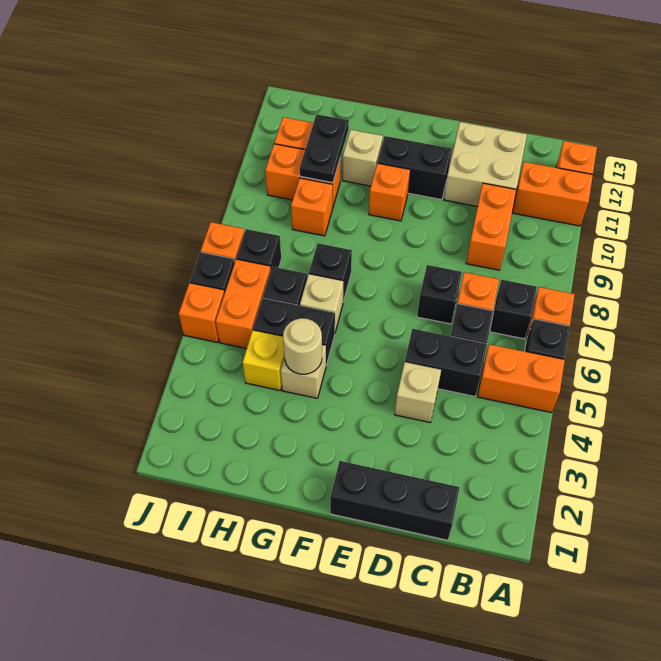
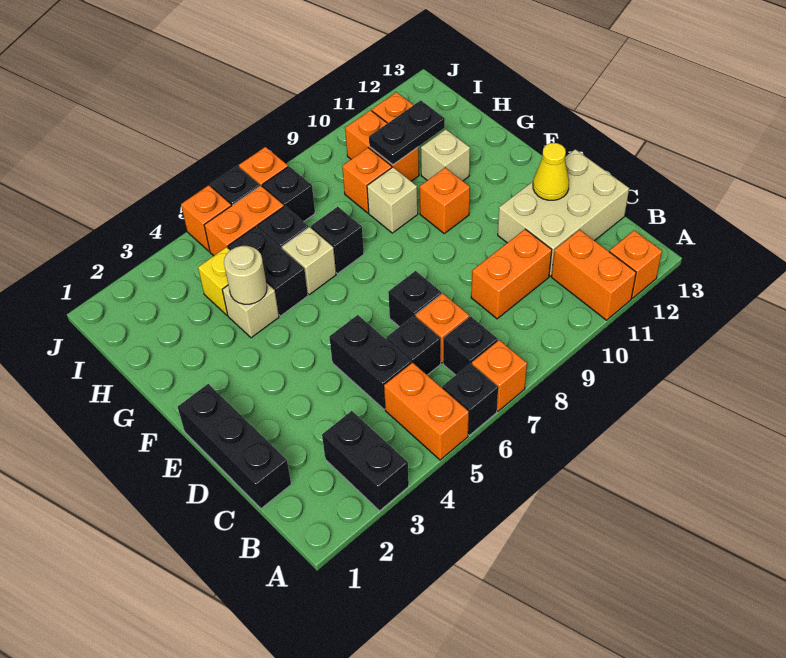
tan brick C11:D12 level 1 -> tan brick C11:D13 level 1
tan brick D4 level 1 -> tan brick G9 level 1
none -> yellow cone D12 level 2
black brick E11:F11 level 1 -> black brick A3:B3 level 1

